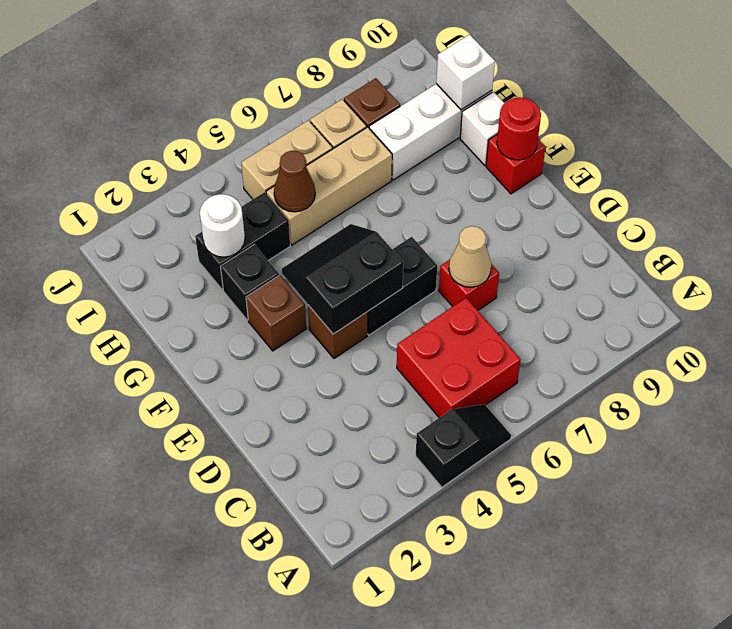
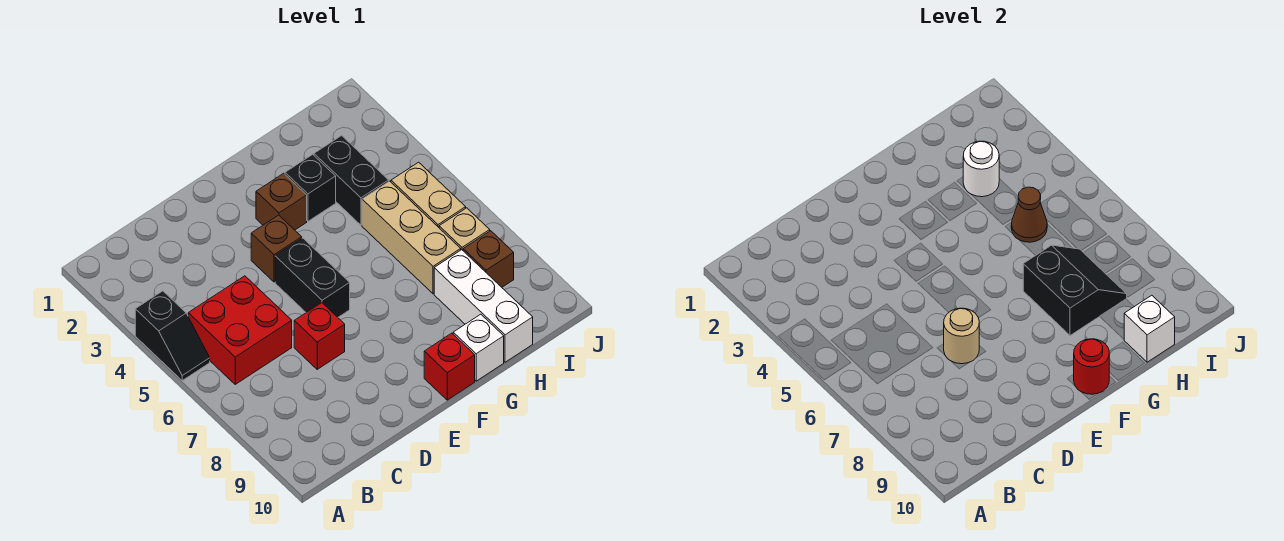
tan cone D7 level 2 -> tan round brick D7 level 2
black slope E4:F5 level 2 top E -> black slope G7:H8 level 2 top G

